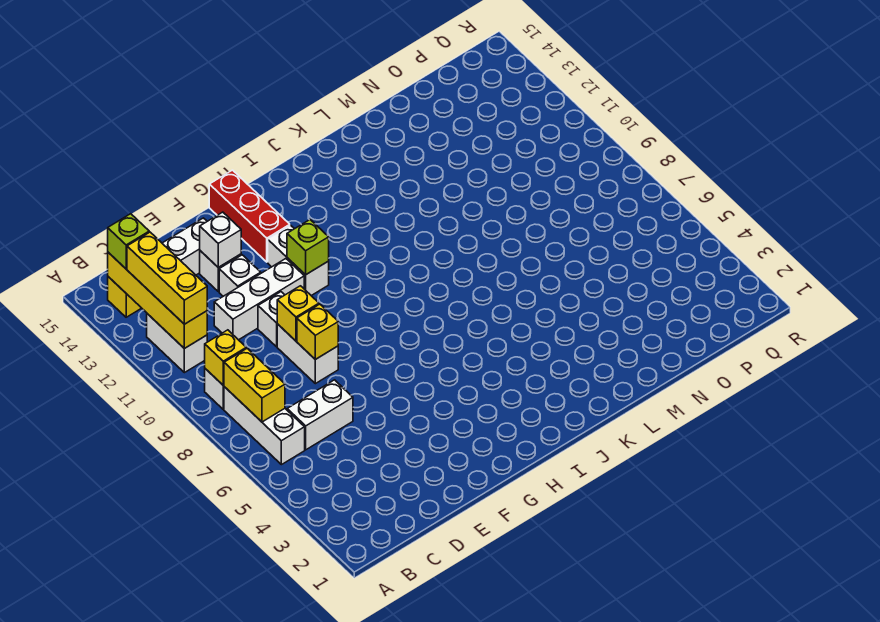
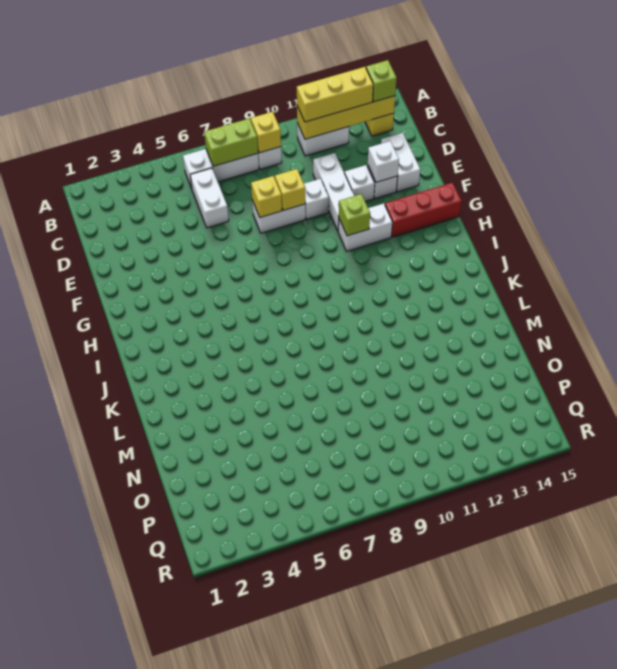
yellow brick B7:B8 level 2 -> lime brick B7:B8 level 2

